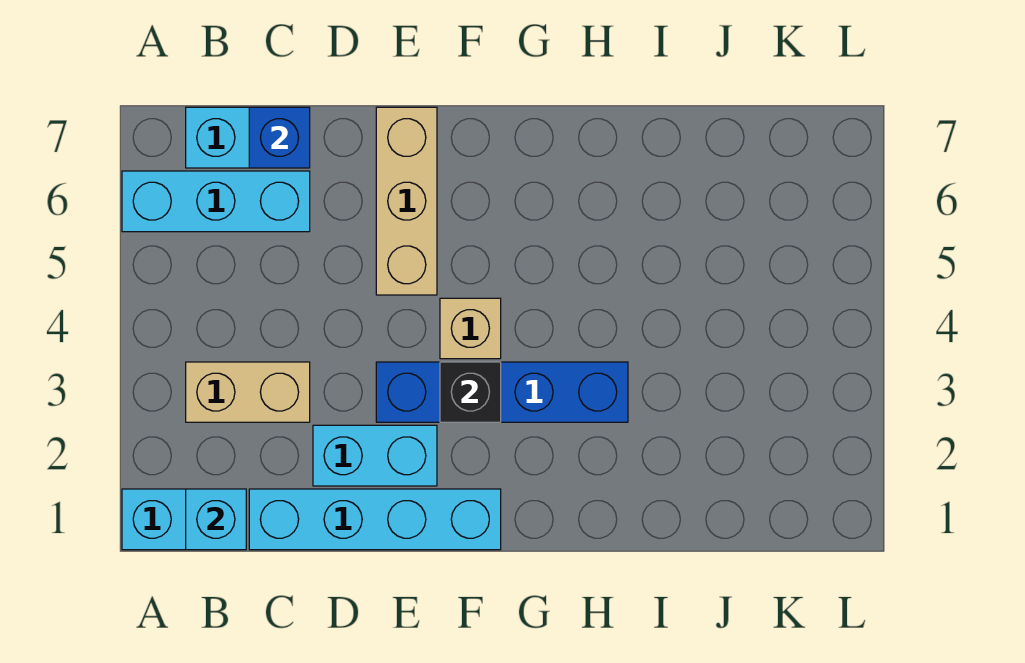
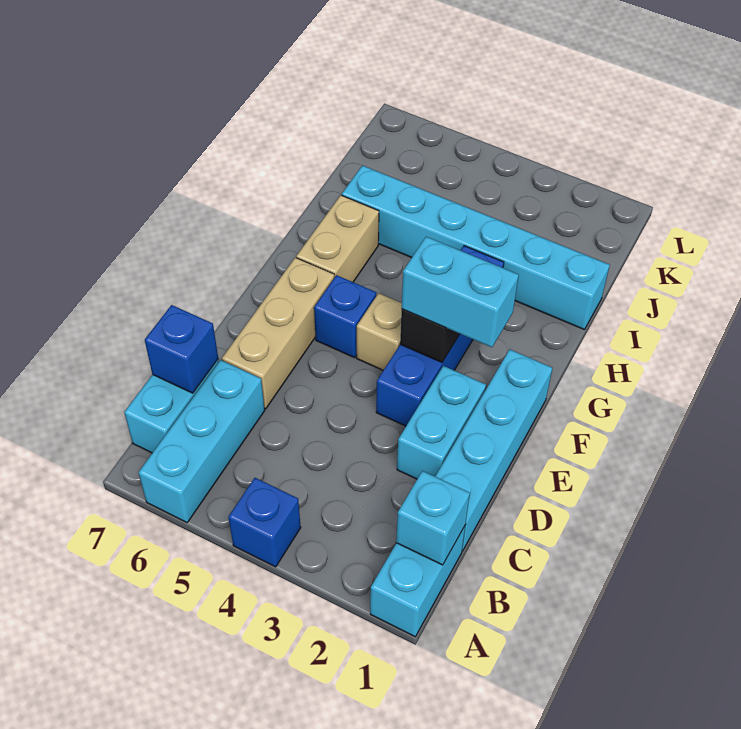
none -> blue brick A4 level 1
tan brick B3:C3 level 1 -> tan brick G6:H6 level 1
tan brick E5:E7 level 1 -> tan brick D6:F6 level 1
none -> cyan brick F2:F3 level 3
none -> blue brick F5 level 1
none -> cyan brick I1:I6 level 1

